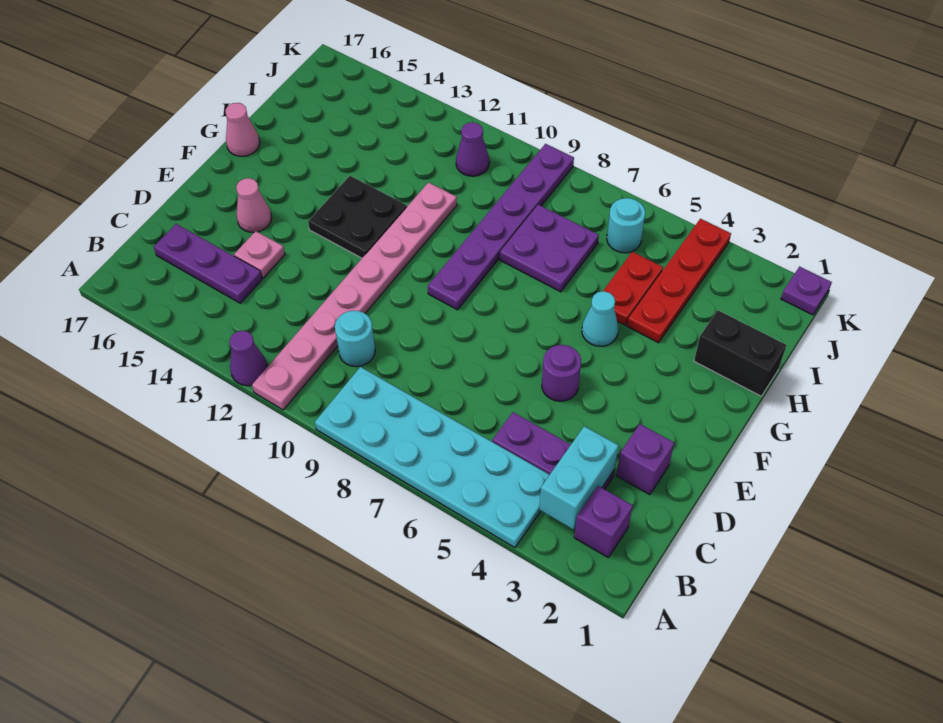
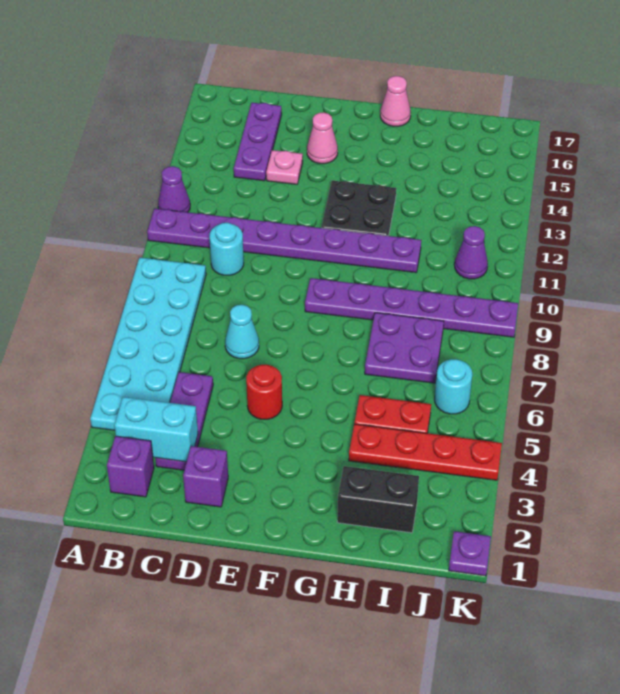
pink plate A11:H11 level 1 -> purple plate A11:H11 level 1
purple round brick E5 level 1 -> red round brick E5 level 1
cyan cone G5 level 1 -> cyan cone D7 level 1
black brick H1:H2 level 1 -> black brick H2:I2 level 1

